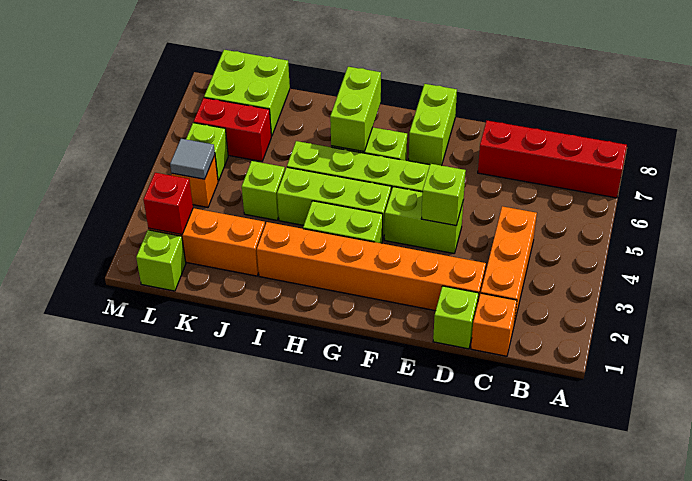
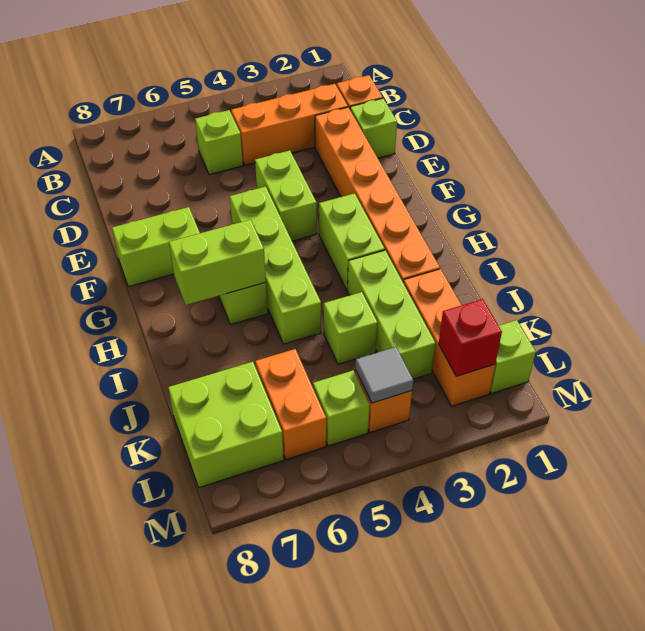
red brick A7:D7 level 1 -> none
lime brick E4 level 2 -> lime brick C5 level 1
lime brick G4:I4 level 1 -> lime brick I3:K3 level 1
red brick K6:L6 level 1 -> orange brick K6:L6 level 1

